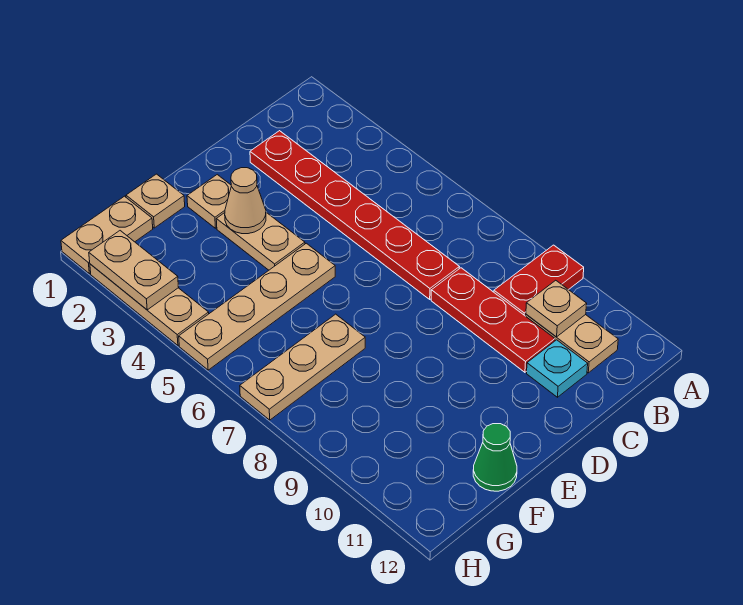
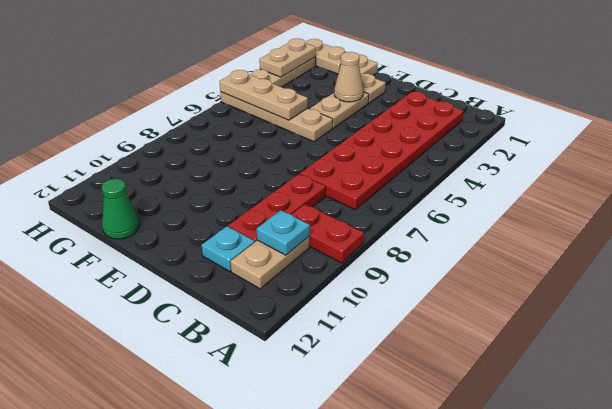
tan plate B10 level 2 -> cyan plate B10 level 2
red plate C2:C7 level 1 -> red plate B2:C7 level 1
tan plate F7:H7 level 1 -> tan plate F5:H5 level 2

